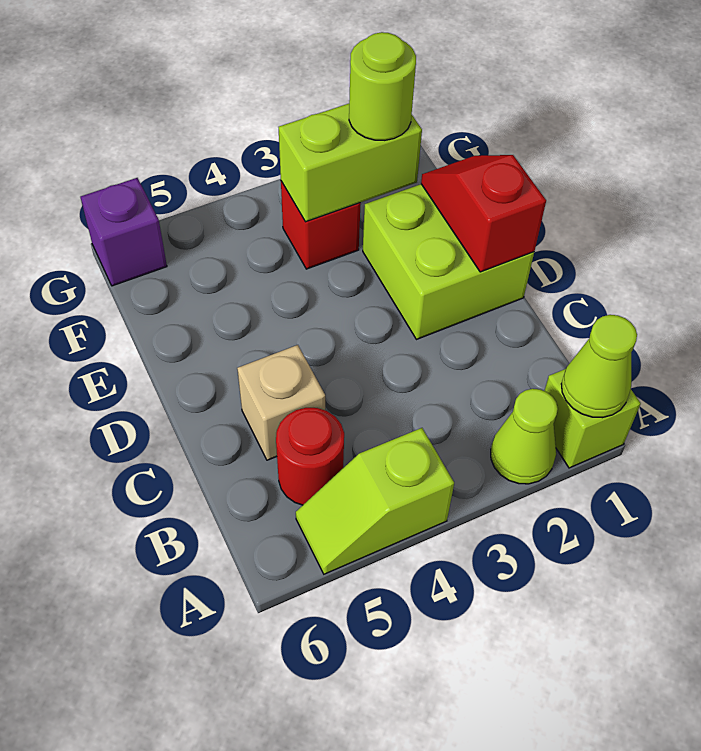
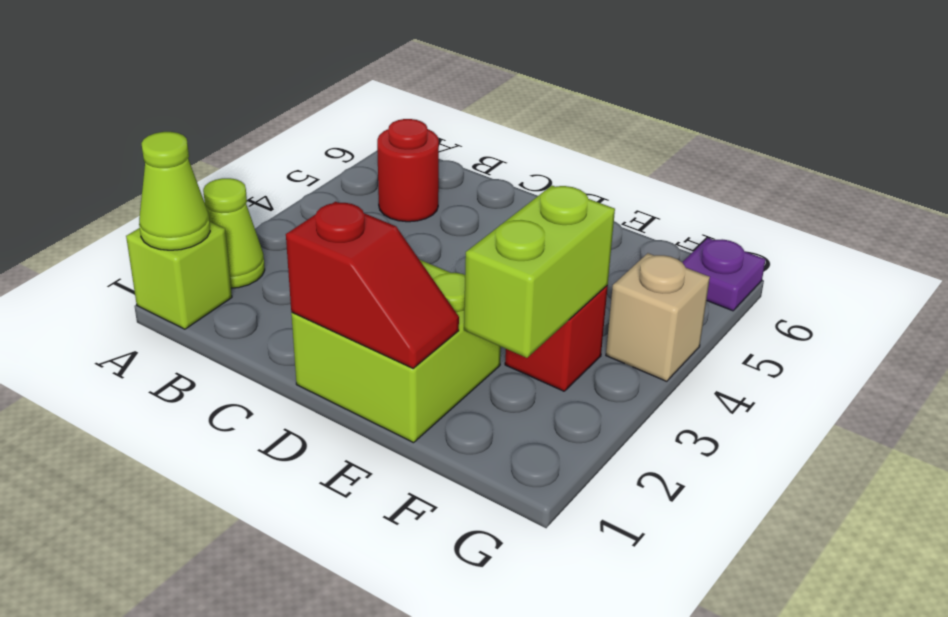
lime slope A4:A5 level 1 top 4 -> none
tan brick C5 level 1 -> tan brick G4 level 1
lime round brick F2 level 3 -> none
purple brick G6 level 1 -> purple plate G6 level 1

